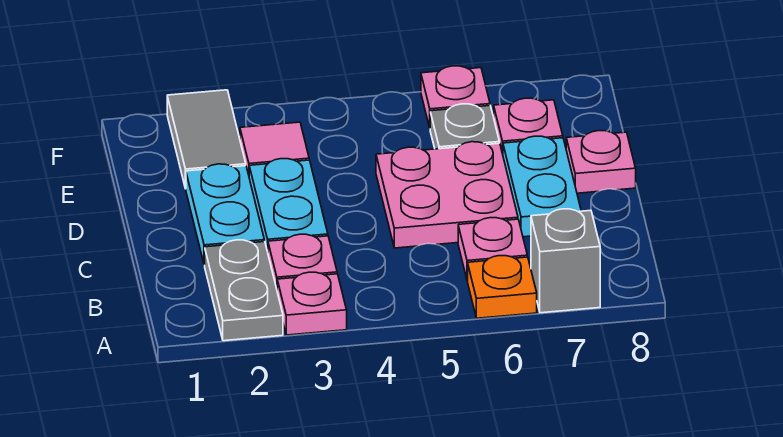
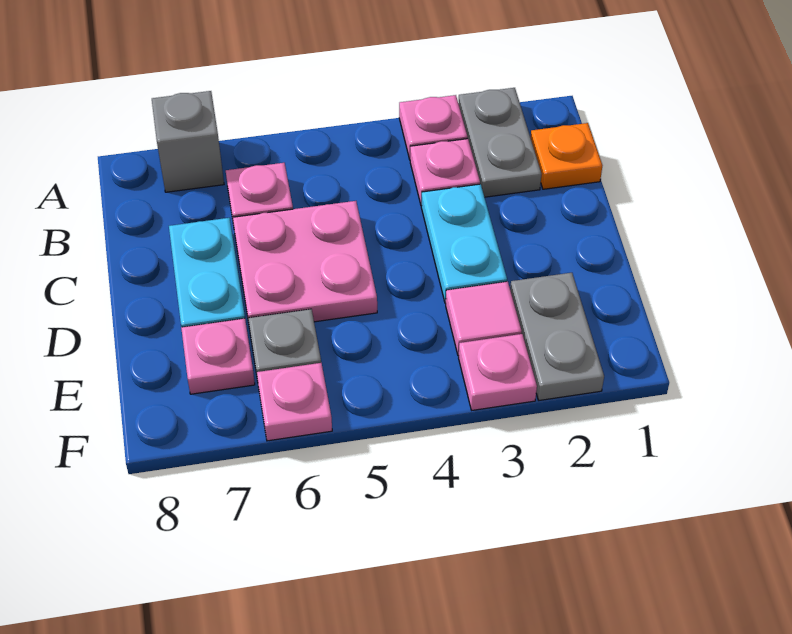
orange plate A6 level 1 -> orange plate B1 level 1
cyan plate C2:D2 level 1 -> none
pink plate D8 level 1 -> pink plate F3 level 1
grey tile E2:F2 level 1 -> grey plate E2:F2 level 1

